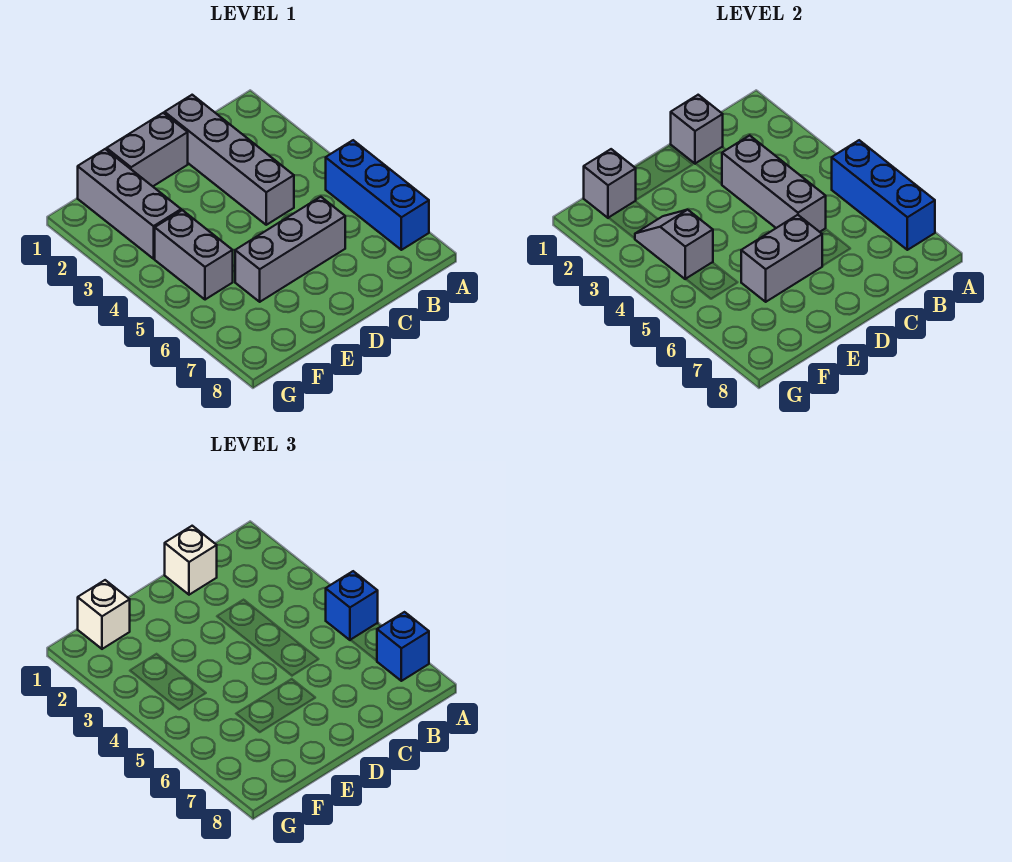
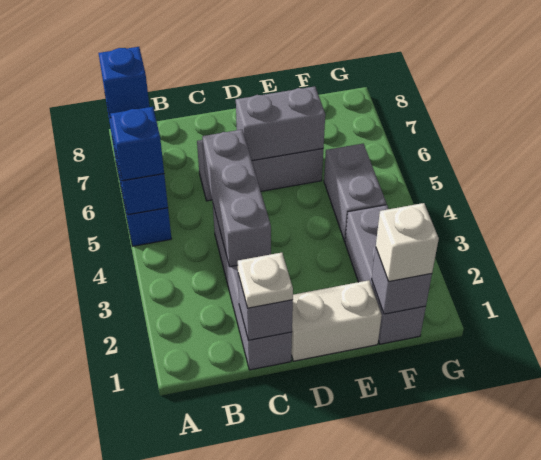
white brick C1 level 3 -> white plate C1 level 3
grey brick D1:E1 level 1 -> white brick D1:E1 level 1
grey slope F3:F4 level 2 top 4 -> none

